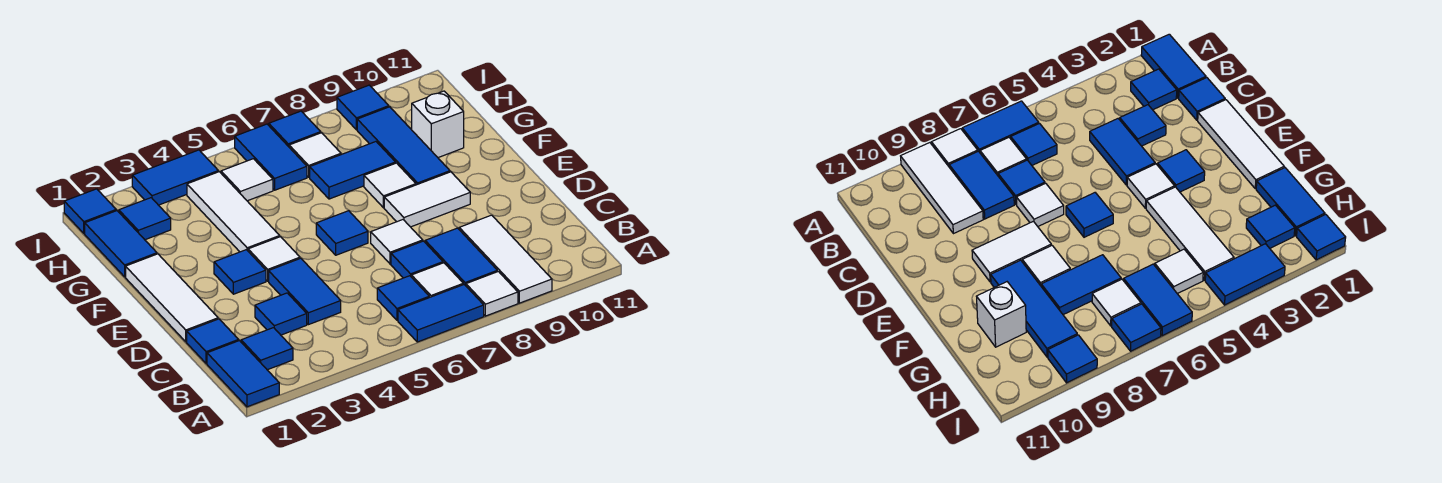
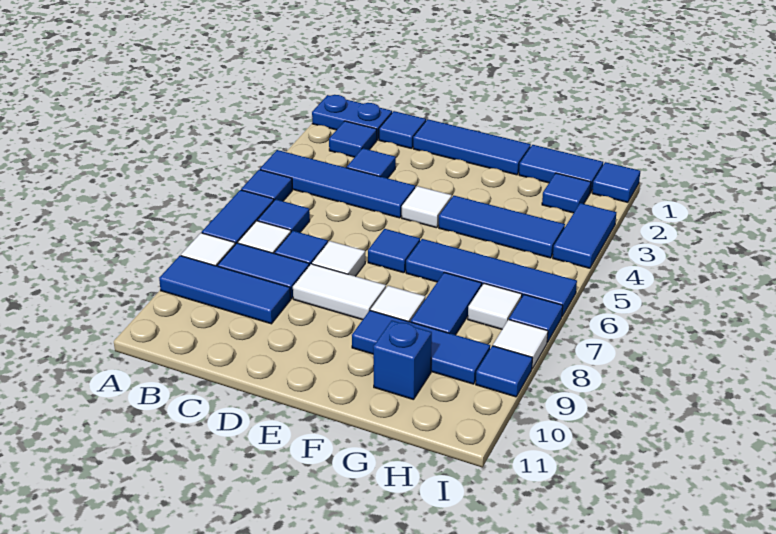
blue tile A1:B1 level 1 -> blue plate A1:B1 level 1
white tile A9:C9 level 1 -> blue tile A9:C9 level 1
blue tile C4:D4 level 1 -> blue tile A4:D4 level 1
white tile D1:F1 level 1 -> blue tile D1:F1 level 1
blue tile E3 level 1 -> blue tile A5 level 1
white tile E8:E9 level 1 -> white tile D8:E8 level 1
white tile F4:H4 level 1 -> blue tile F4:H4 level 1
white brick G10 level 1 -> blue brick G10 level 1
white tile H5 level 1 -> white tile I8 level 1
blue tile H6:I6 level 1 -> blue tile F6:I6 level 1

